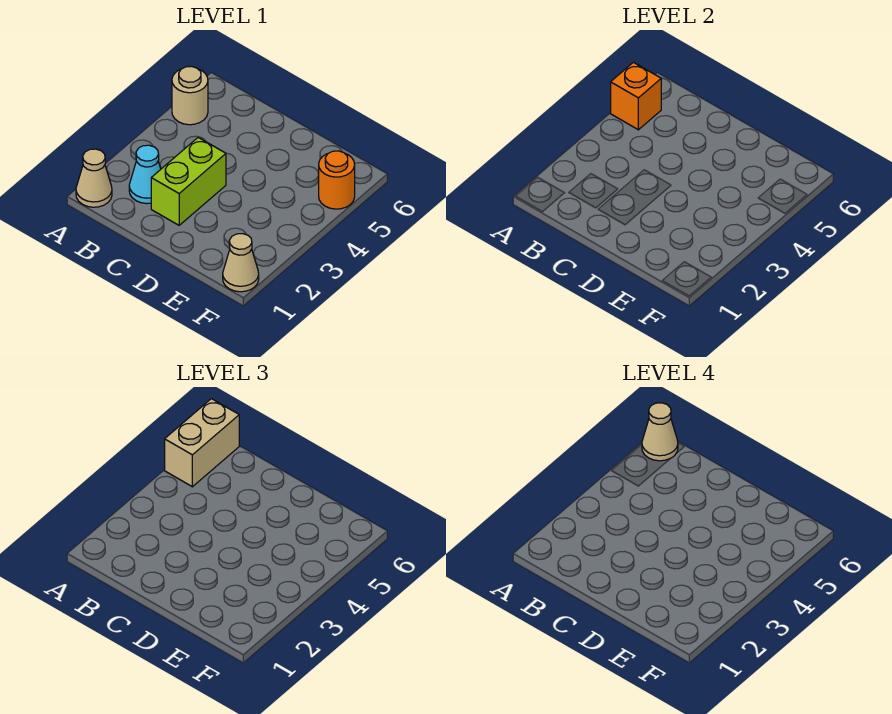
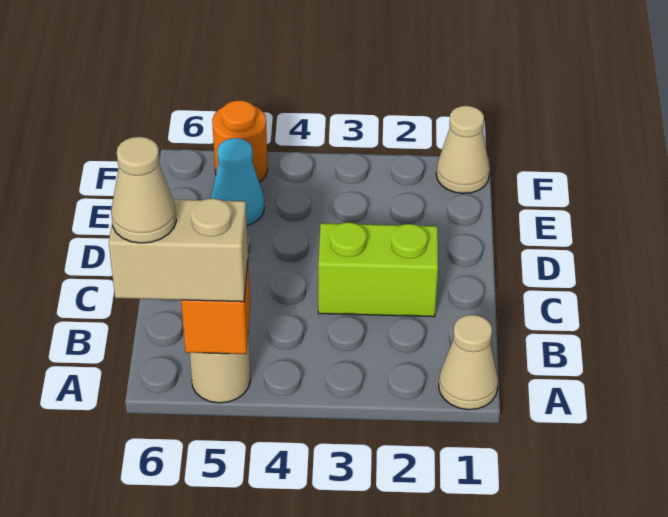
cyan cone B2 level 1 -> cyan cone E5 level 1

